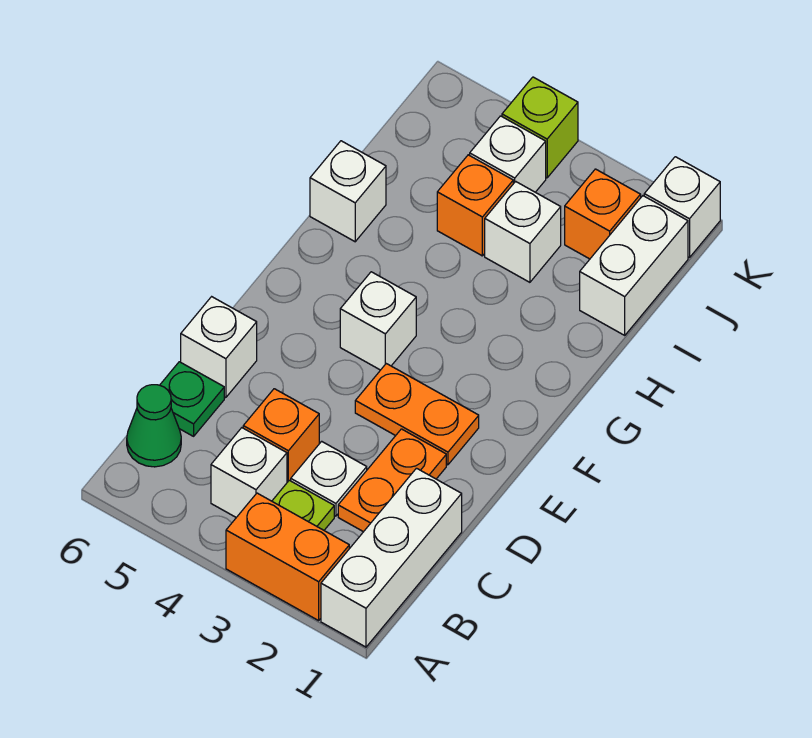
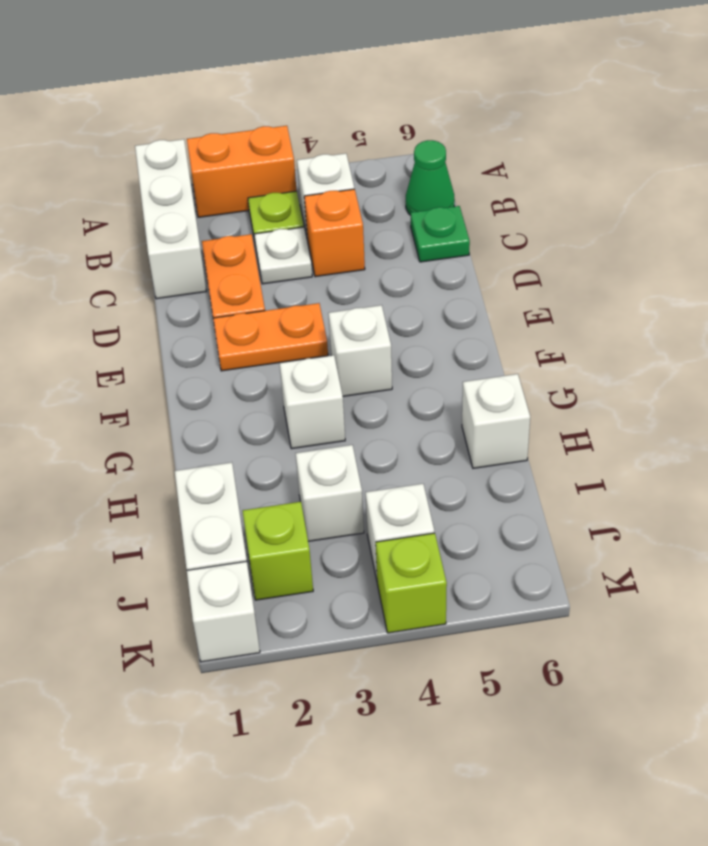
white brick D6 level 1 -> white brick G3 level 1
orange brick I4 level 1 -> none
orange brick J2 level 1 -> lime brick J2 level 1

